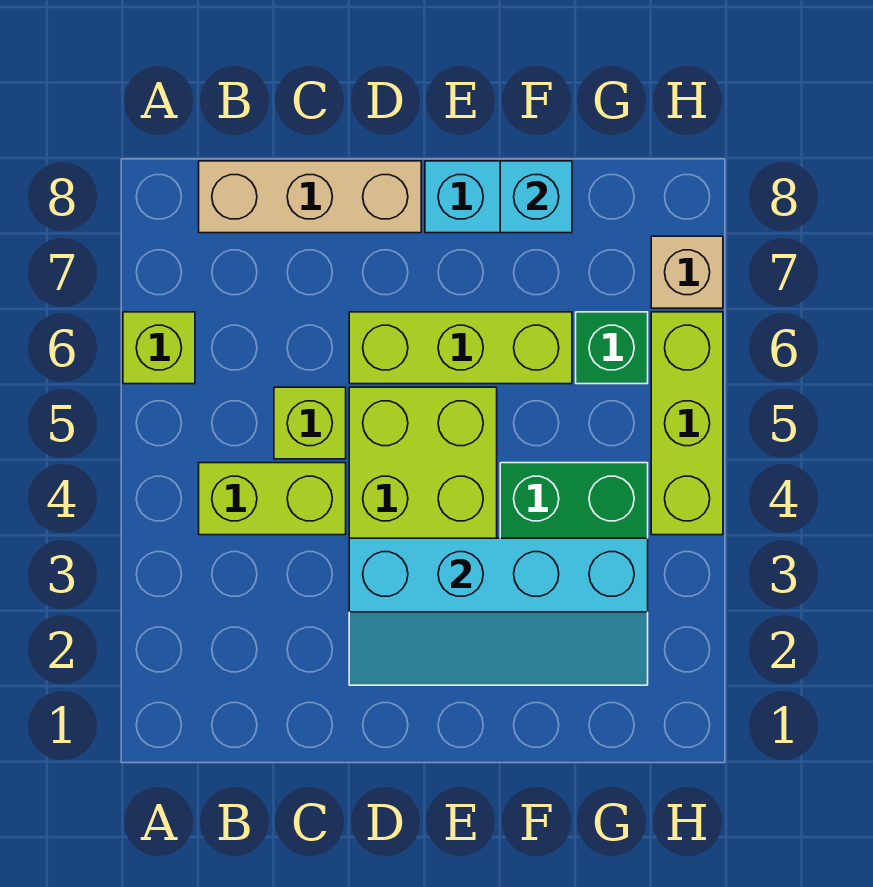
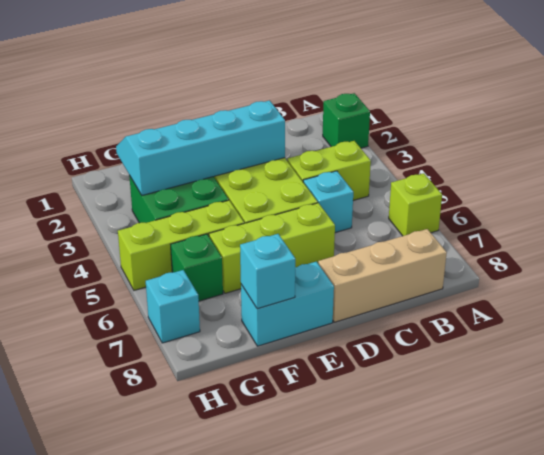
none -> green brick A2 level 1
lime brick C5 level 1 -> cyan brick C5 level 1
lime brick H4:H6 level 1 -> lime brick F5:H5 level 1
tan brick H7 level 1 -> cyan brick H7 level 1

